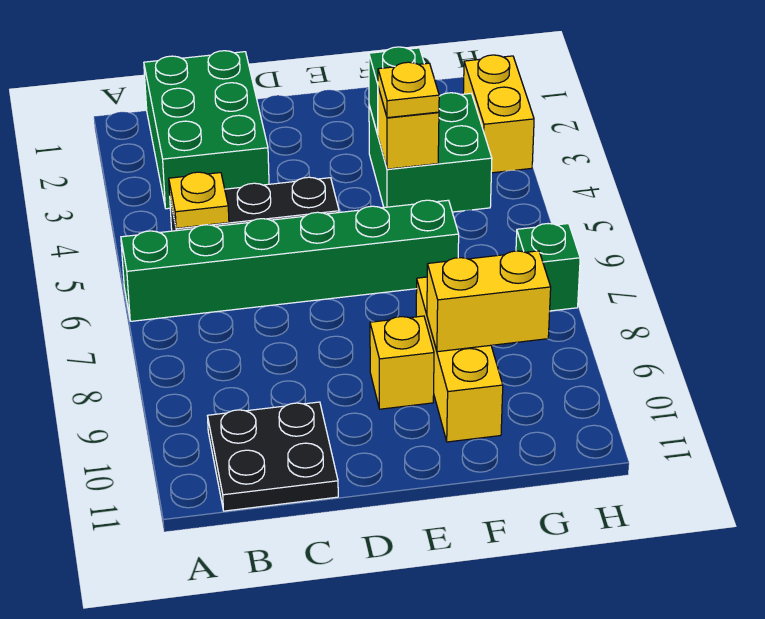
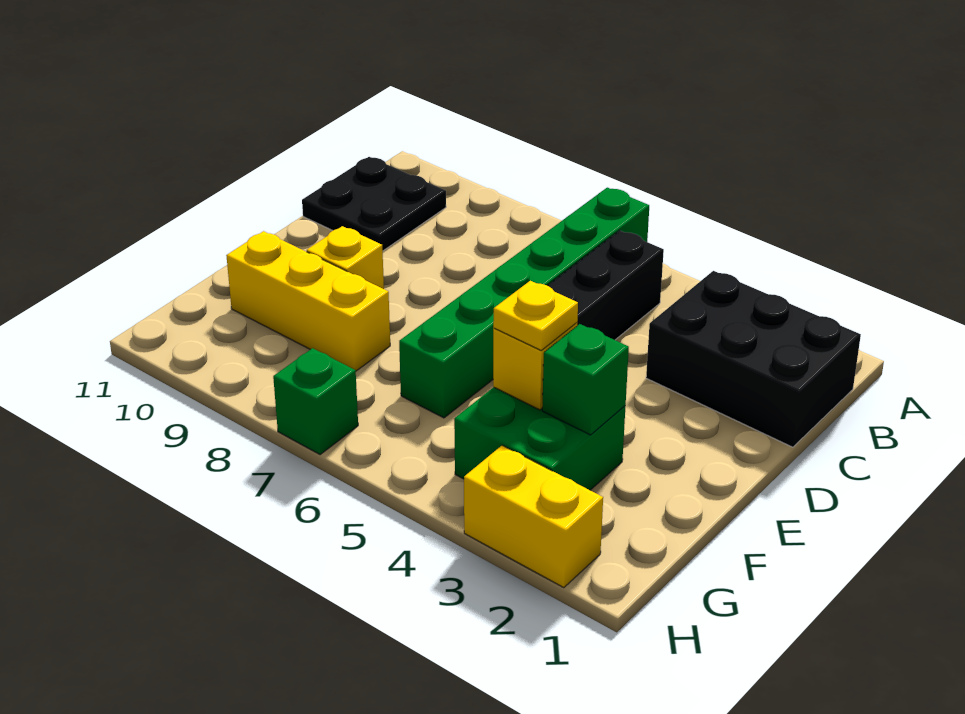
green brick B1:C3 level 1 -> black brick B1:C3 level 1
yellow plate B5 level 2 -> none
yellow brick F9:G9 level 2 -> none

